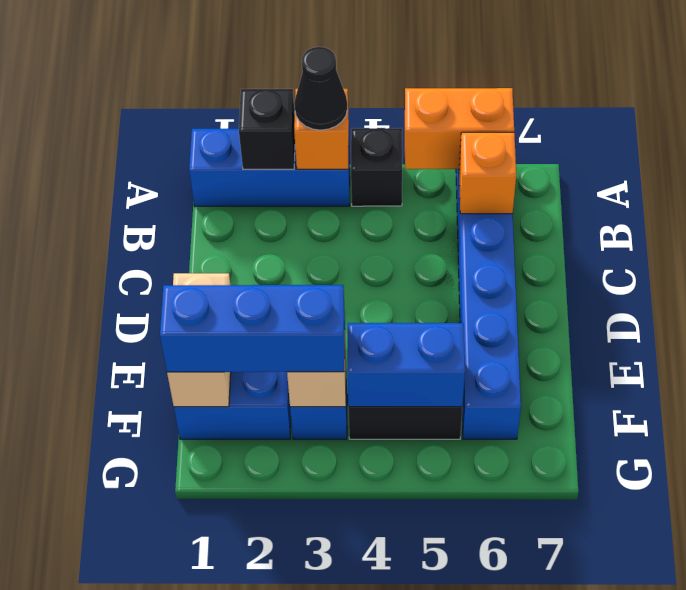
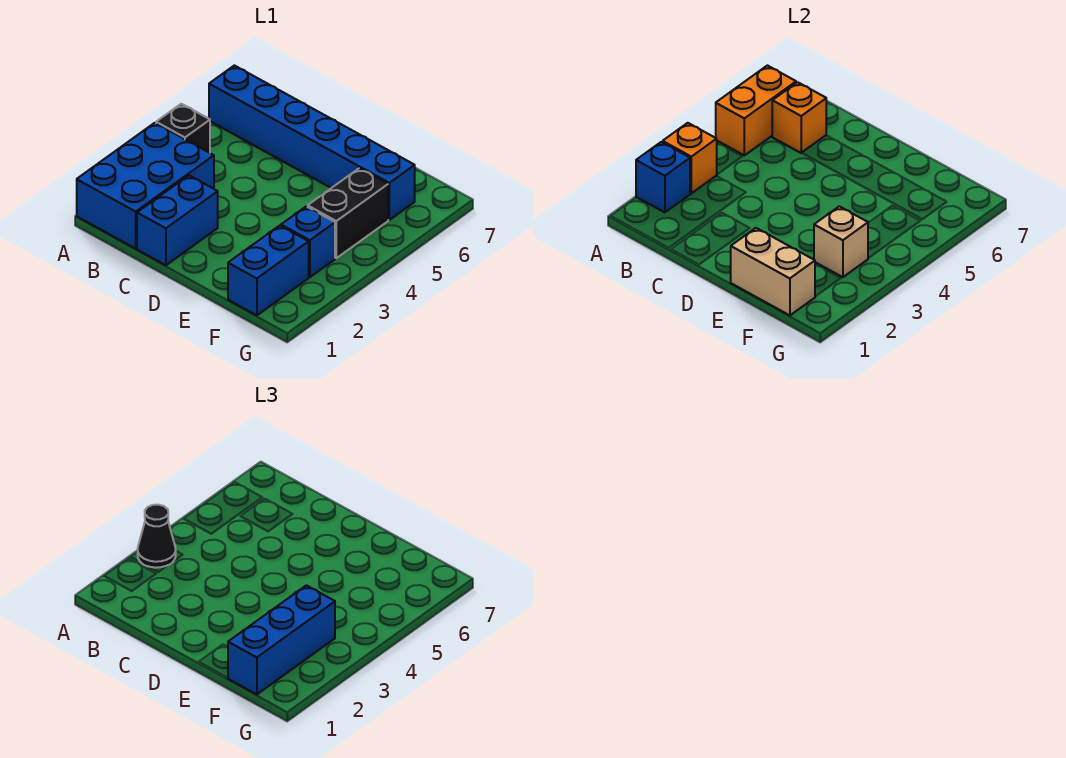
blue brick A1:A3 level 1 -> blue brick A1:B3 level 1
black brick A2 level 2 -> blue brick A2 level 2
blue brick F4:F5 level 2 -> blue brick C1:C2 level 1

